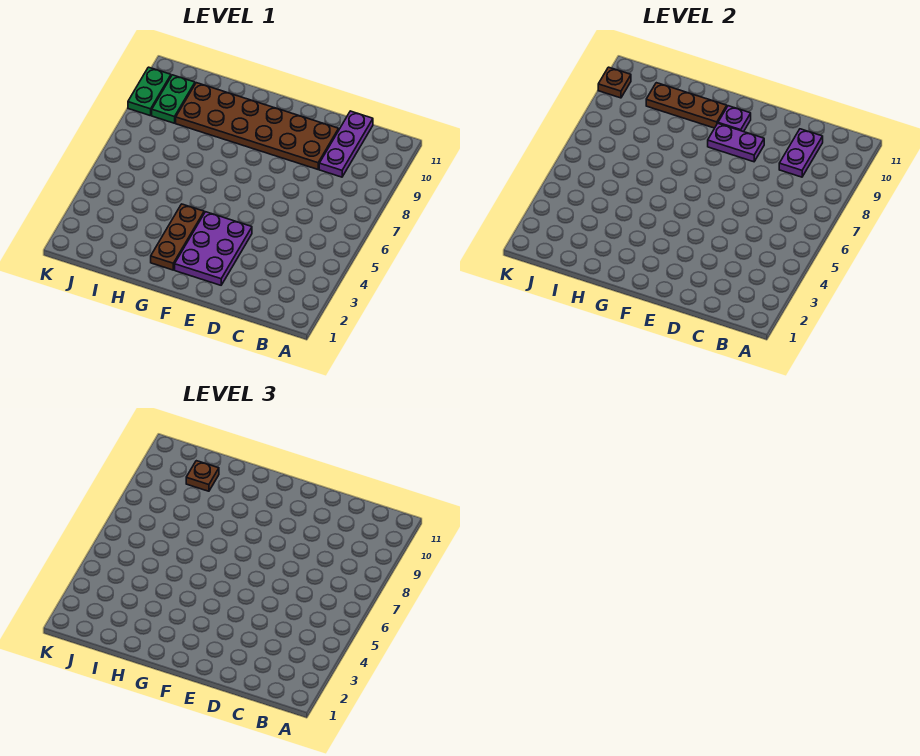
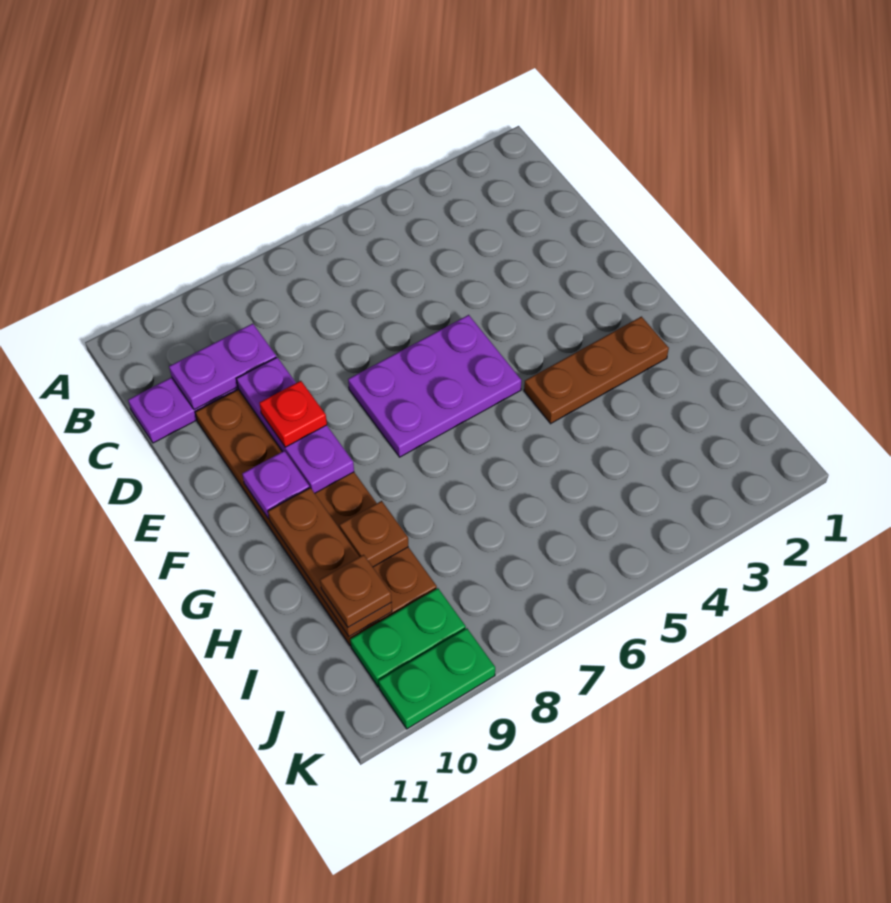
purple plate E2:F4 level 1 -> purple plate E5:F7 level 1
purple plate E9:F9 level 2 -> purple plate D9:F9 level 2
none -> red plate E9 level 3
brown plate K10 level 2 -> brown plate H9 level 2

